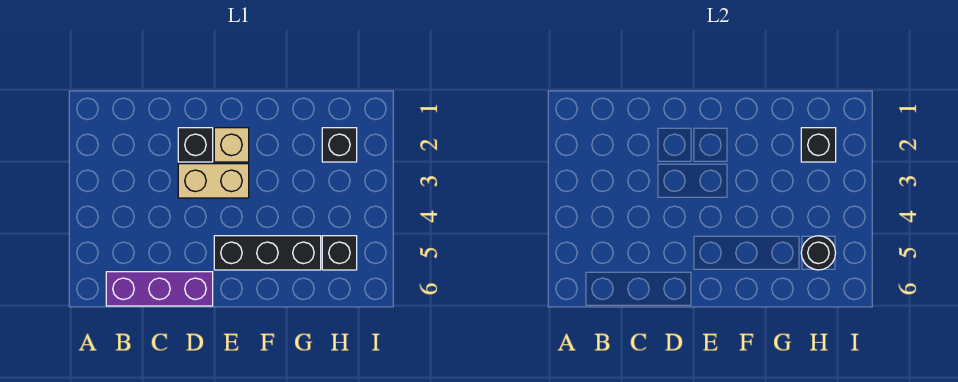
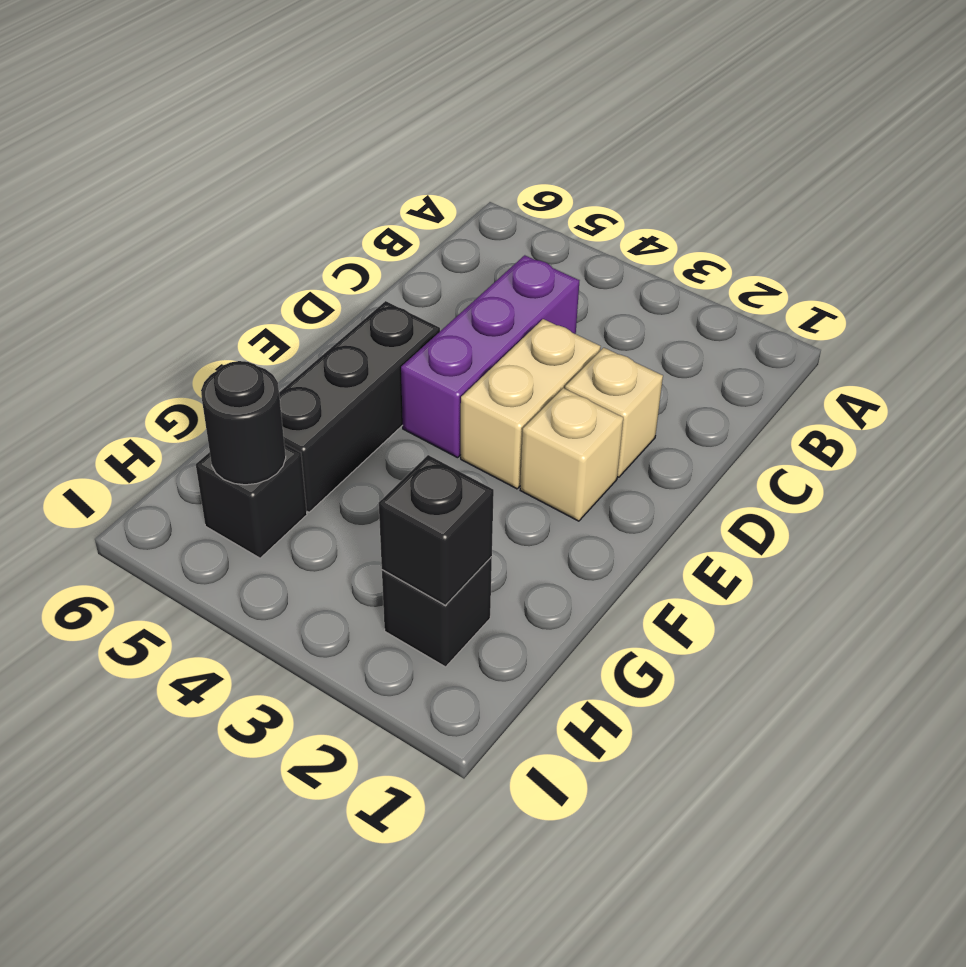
purple brick B6:D6 level 1 -> purple brick C4:E4 level 1
black brick D2 level 1 -> tan brick D2 level 1

